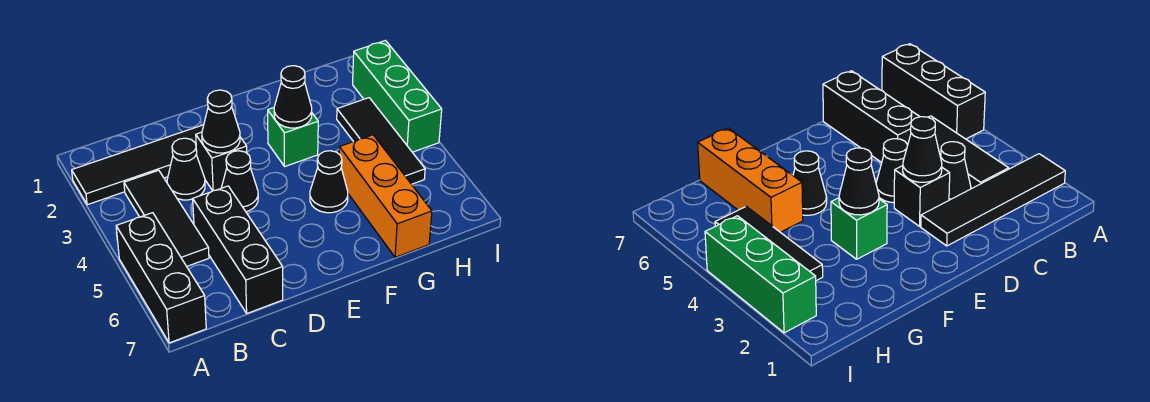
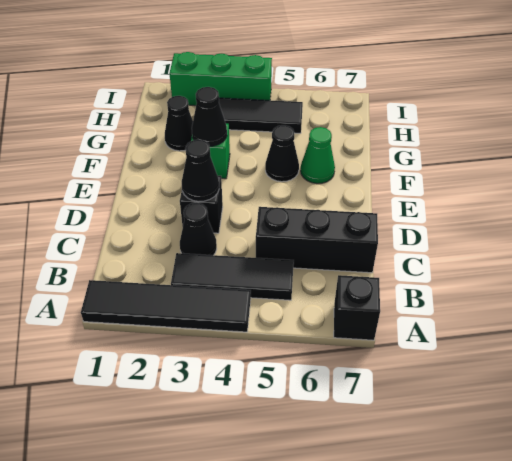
black tile A2:D2 level 1 -> black tile A1:A4 level 1
black brick A5:A7 level 1 -> black brick A7 level 1
black cone D4 level 1 -> black cone G2 level 1
none -> green cone F6 level 1
orange brick G5:G7 level 1 -> none

